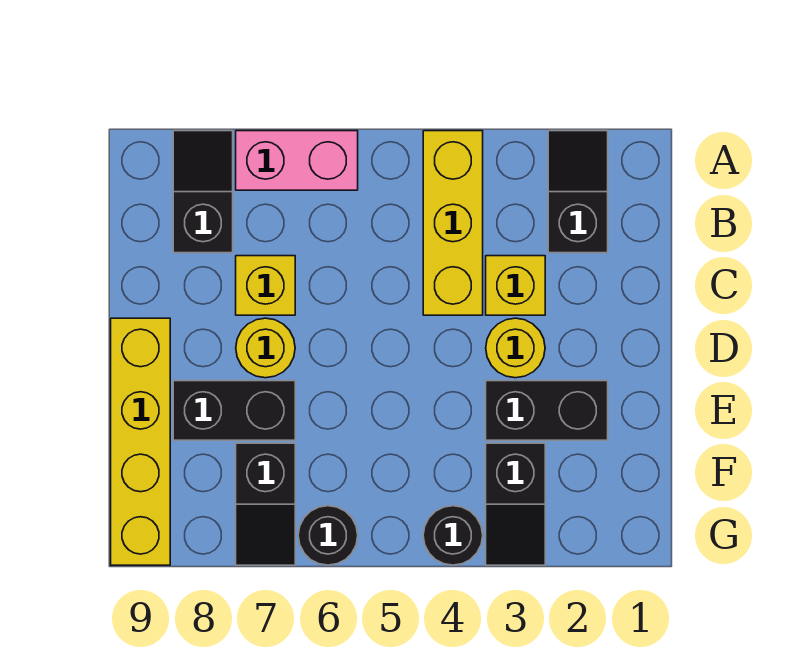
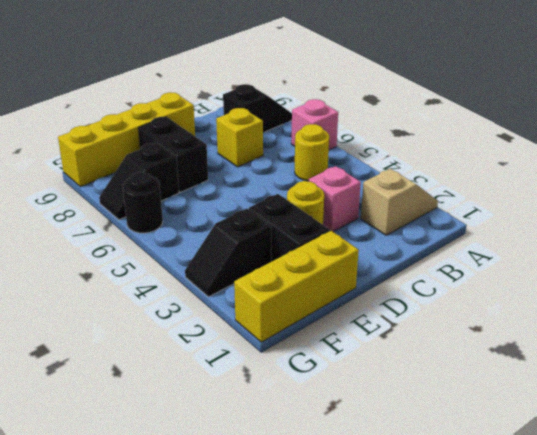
black slope A2:B2 level 1 top B -> tan slope A2:B2 level 1 top B
yellow brick A4:C4 level 1 -> yellow brick E1:G1 level 1
pink brick A6:A7 level 1 -> pink brick A6 level 1
yellow brick C3 level 1 -> pink brick C3 level 1
yellow round brick D7 level 1 -> yellow round brick B5 level 1
black round brick G4 level 1 -> none

